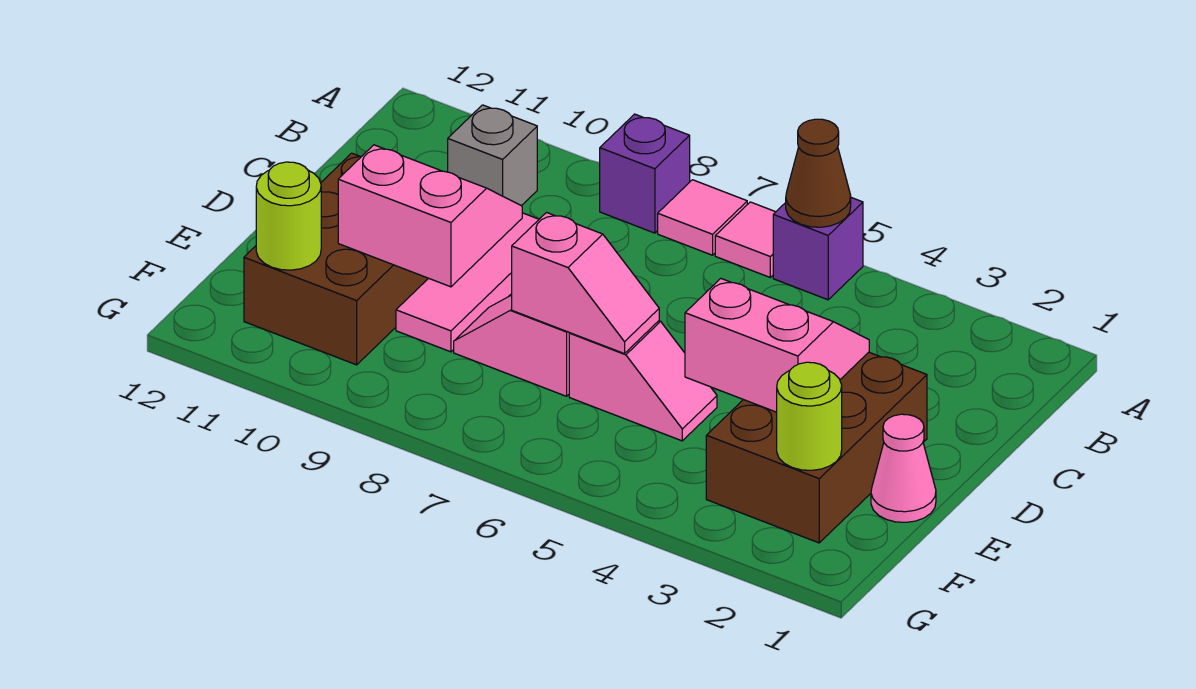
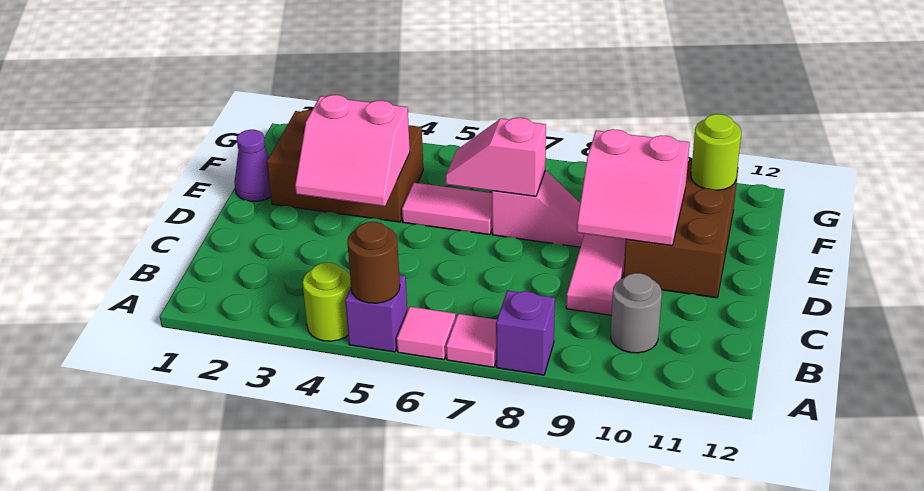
brown cone A5 level 2 -> brown round brick A5 level 2
grey brick B10 level 1 -> grey round brick B10 level 1
brown brick D2:F3 level 1 -> brown brick E2:F4 level 1
pink cone E1 level 1 -> purple cone E1 level 1
pink slope E5:E6 level 1 top 6 -> pink tile E5:E6 level 1
lime round brick F2 level 2 -> lime round brick A4 level 1

